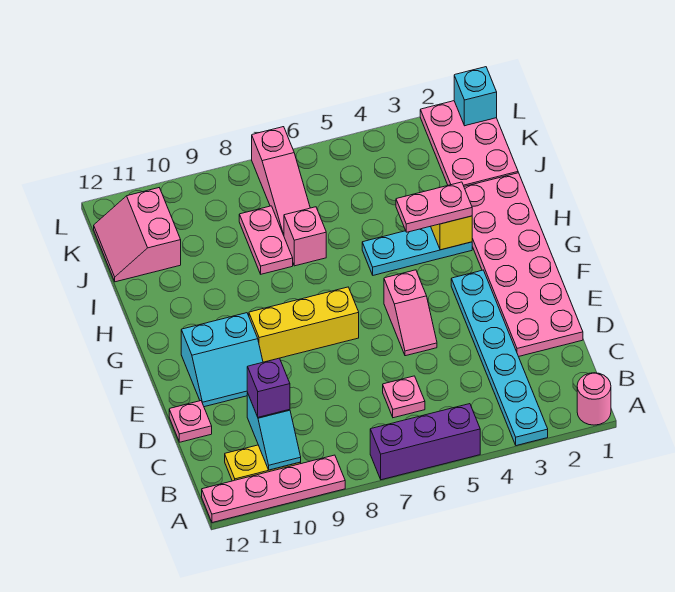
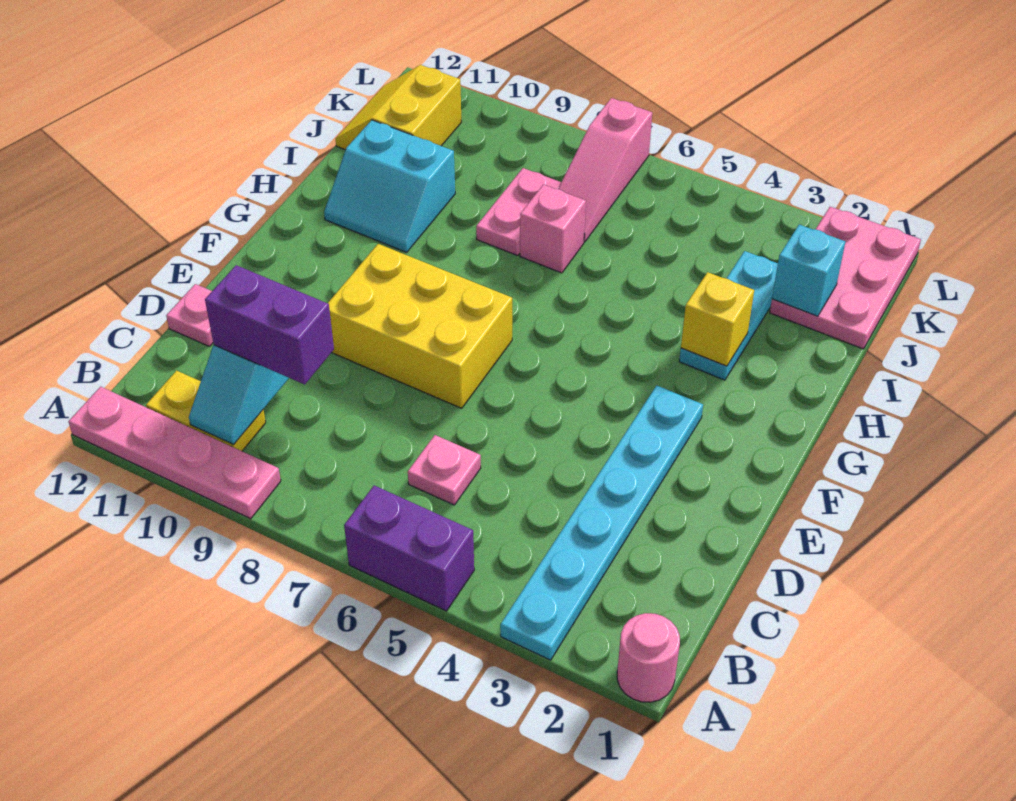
purple brick A5:A7 level 1 -> purple brick A5:A6 level 1
purple brick C10 level 3 -> purple brick C9:C10 level 3
pink plate D1:I2 level 1 -> none
pink slope E5:F5 level 1 top F -> none
cyan slope E10:F11 level 1 top F -> cyan slope H10:I11 level 1 top I
yellow brick F7:F9 level 1 -> yellow brick E7:F9 level 1
cyan plate H3:H5 level 1 -> cyan plate H3:J3 level 1
pink plate H3:H4 level 3 -> none
pink slope J11:K12 level 1 top 11 -> yellow slope J11:K12 level 1 top 11
cyan brick L1 level 2 -> cyan brick J2 level 2

